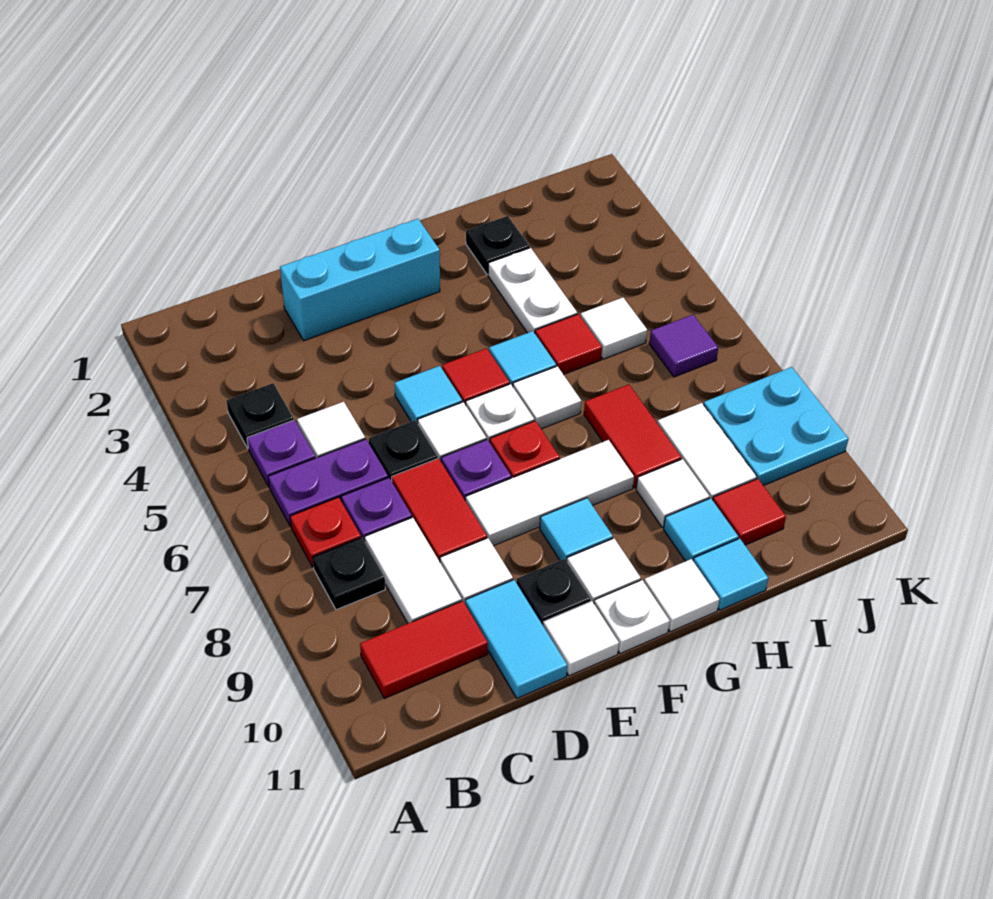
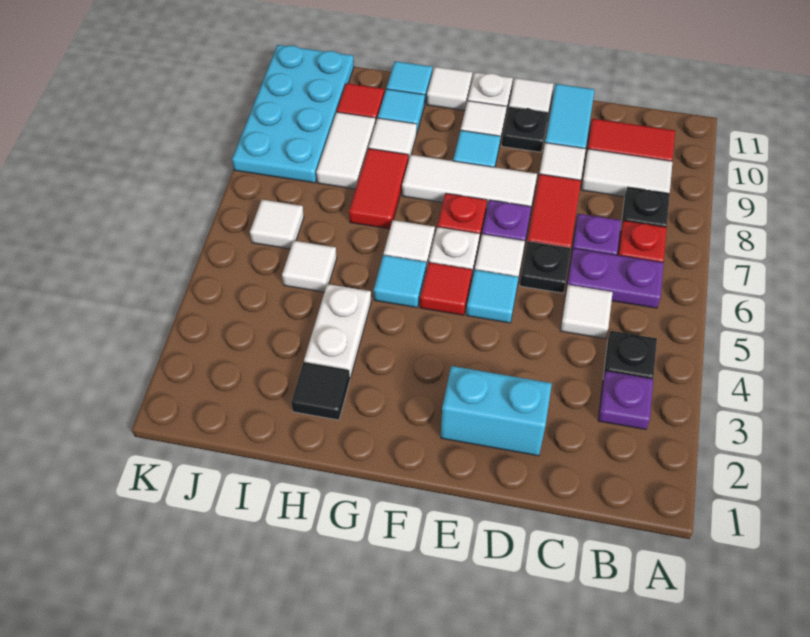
purple plate B5 level 1 -> purple plate B3 level 1
white tile C8:C9 level 1 -> white tile B9:C9 level 1
cyan brick D2:F2 level 1 -> cyan brick D2:E2 level 1
black plate H2 level 1 -> black tile H2 level 1
red tile H5 level 1 -> none
purple tile J6 level 1 -> white tile J6 level 1
cyan plate J8:K9 level 1 -> cyan plate J8:K11 level 1

